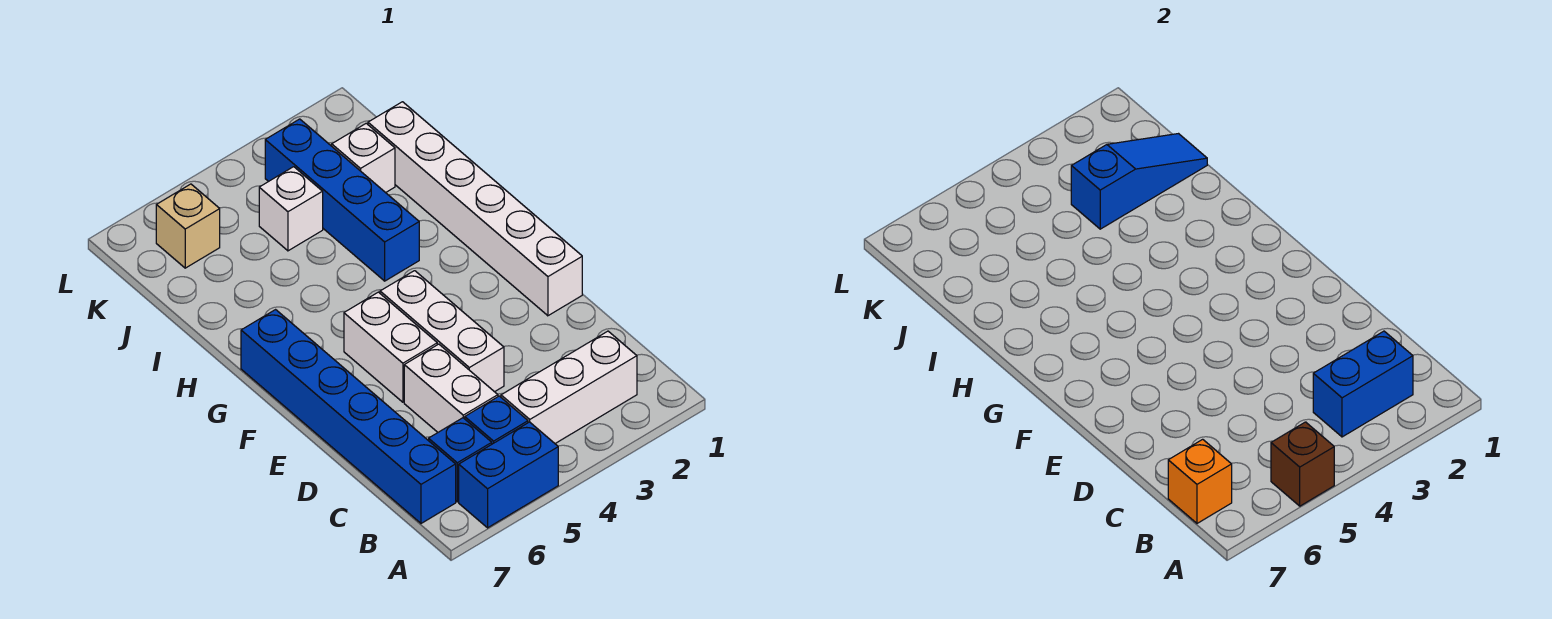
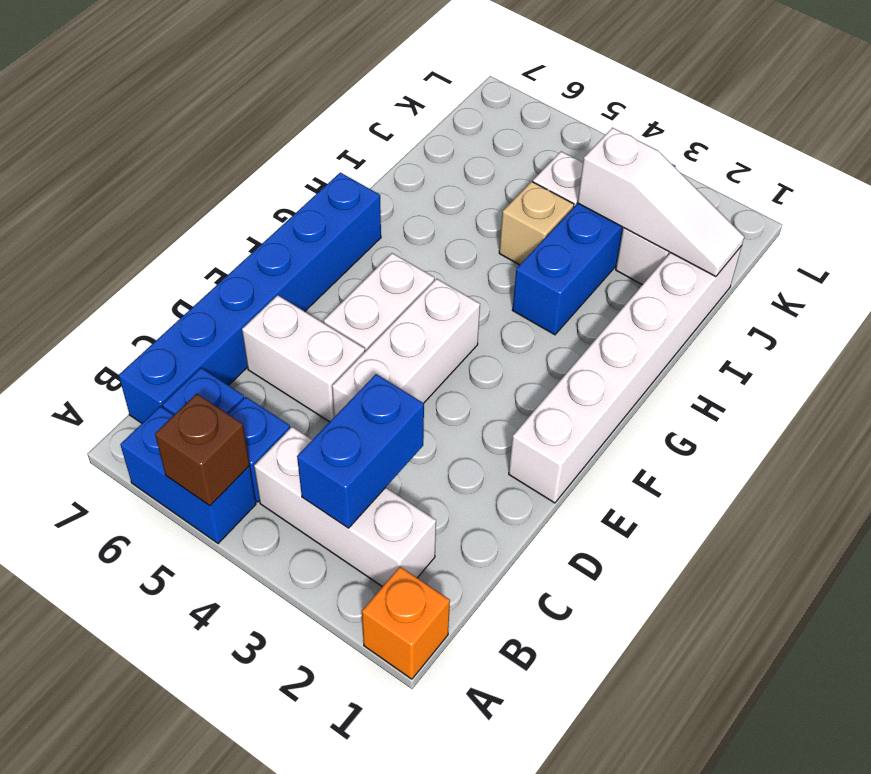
blue brick B2:B3 level 2 -> blue brick B3:C3 level 2
orange brick B7 level 2 -> orange brick A1 level 1
white brick C5:D5 level 1 -> white brick D5:D6 level 1
blue slope J1:J3 level 2 top 3 -> white slope J1:J3 level 2 top 3
tan brick K6 level 1 -> tan brick I4 level 1

